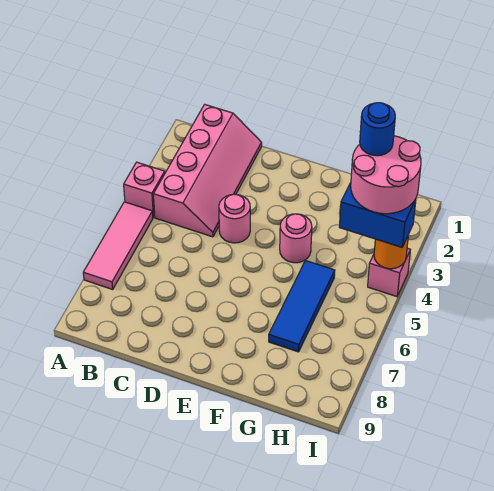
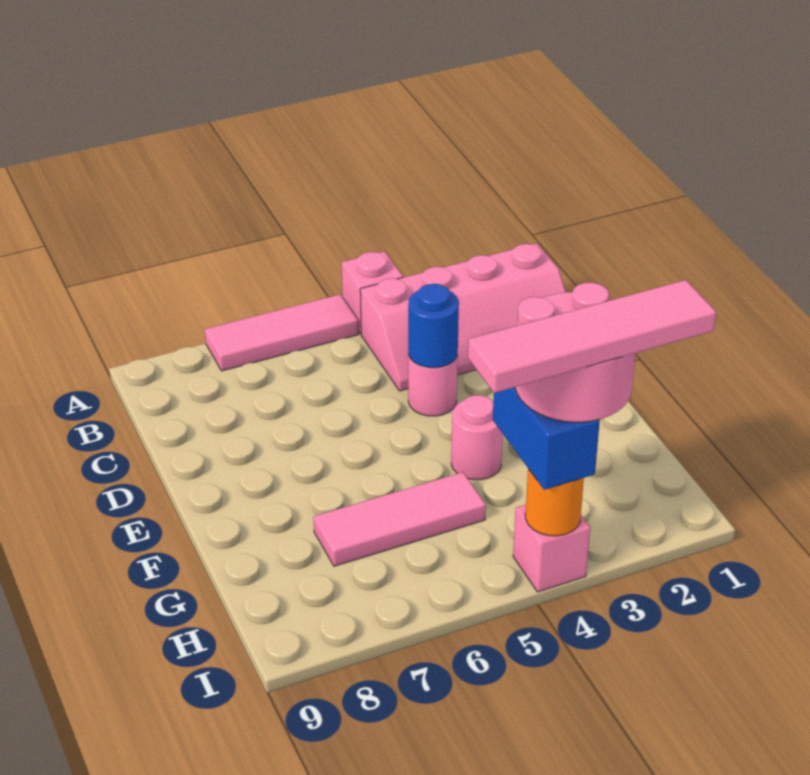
blue tile G5:G7 level 1 -> pink tile G5:G7 level 1
blue round brick H3 level 5 -> blue round brick D4 level 2
none -> pink tile I2:I5 level 5

